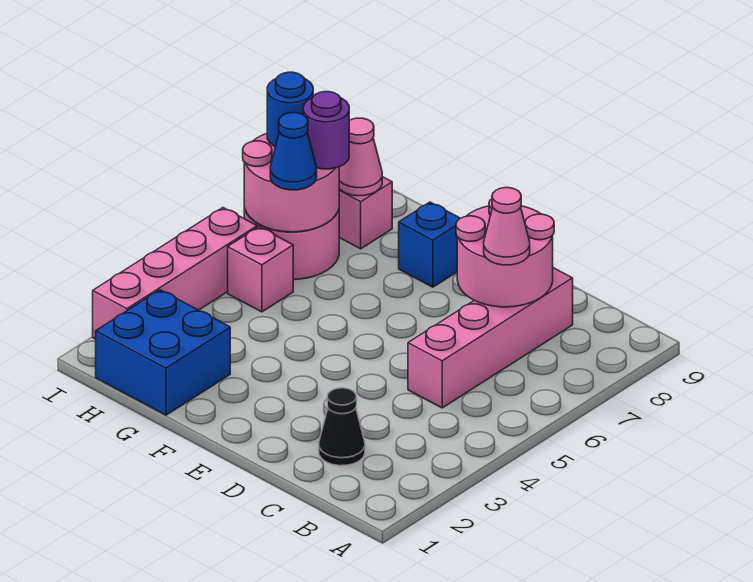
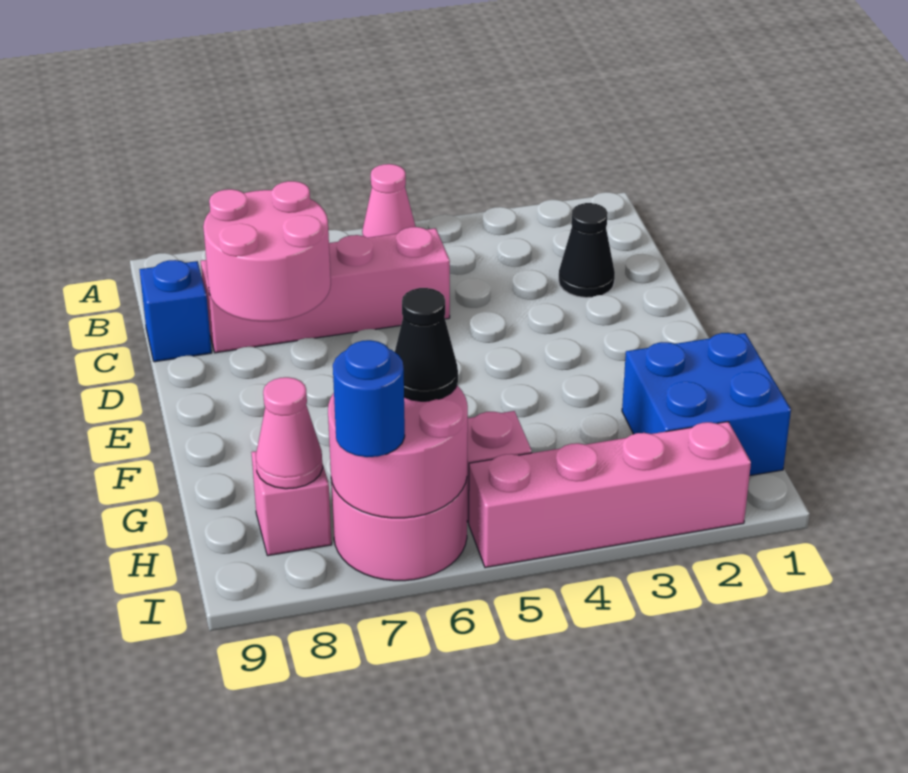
pink cone C7 level 3 -> pink cone A5 level 1
blue brick F8 level 1 -> blue brick C9 level 1
blue cone H6 level 3 -> black cone H6 level 3
purple round brick H7 level 3 -> none

